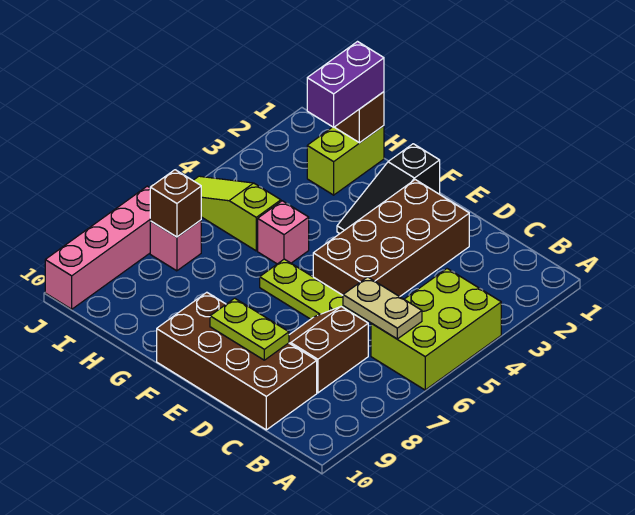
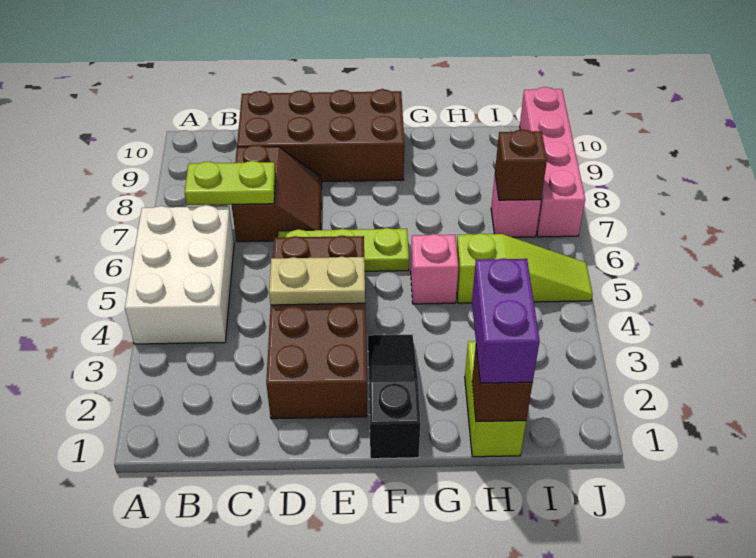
lime brick A4:B6 level 1 -> white brick A4:B6 level 1
tan plate B6:C6 level 2 -> tan plate D4:E4 level 2
lime plate D9:E9 level 2 -> lime plate B7:C7 level 2

